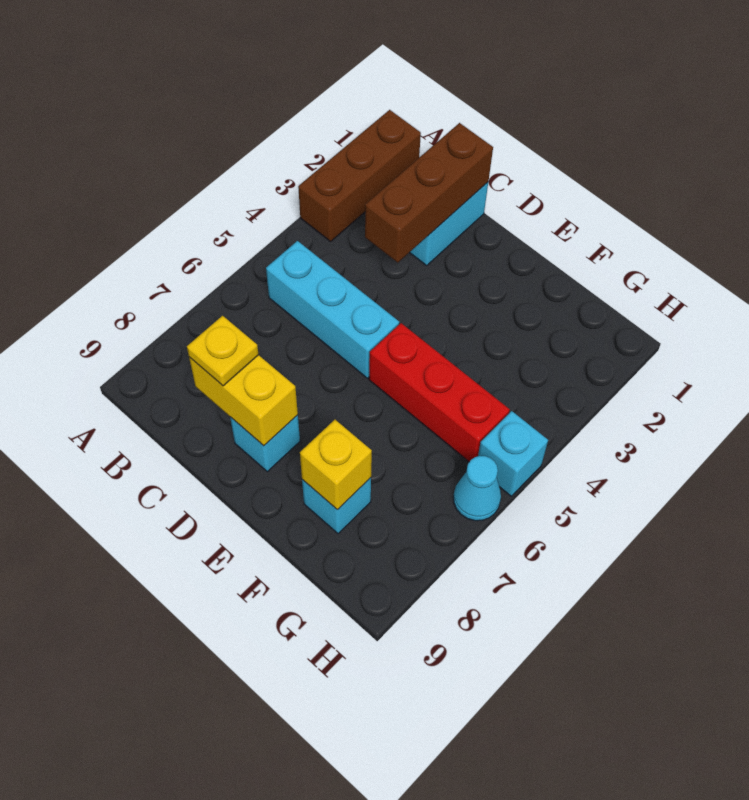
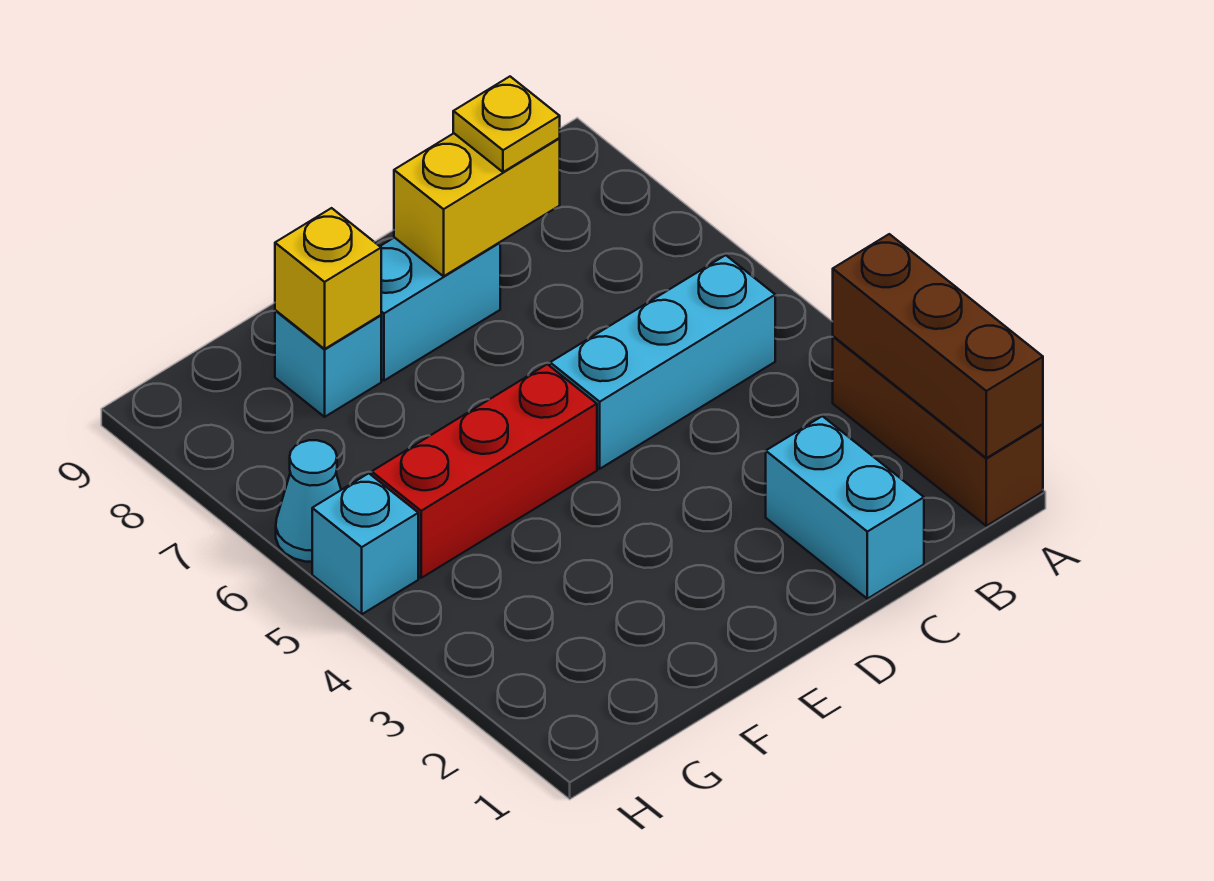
brown brick C1:C3 level 2 -> brown brick A1:A3 level 2
cyan brick D8 level 1 -> cyan brick D8:E8 level 1

